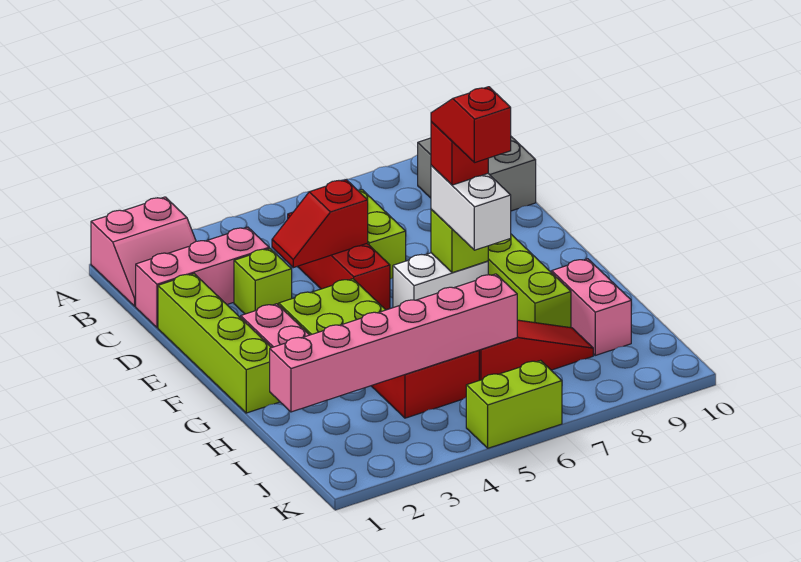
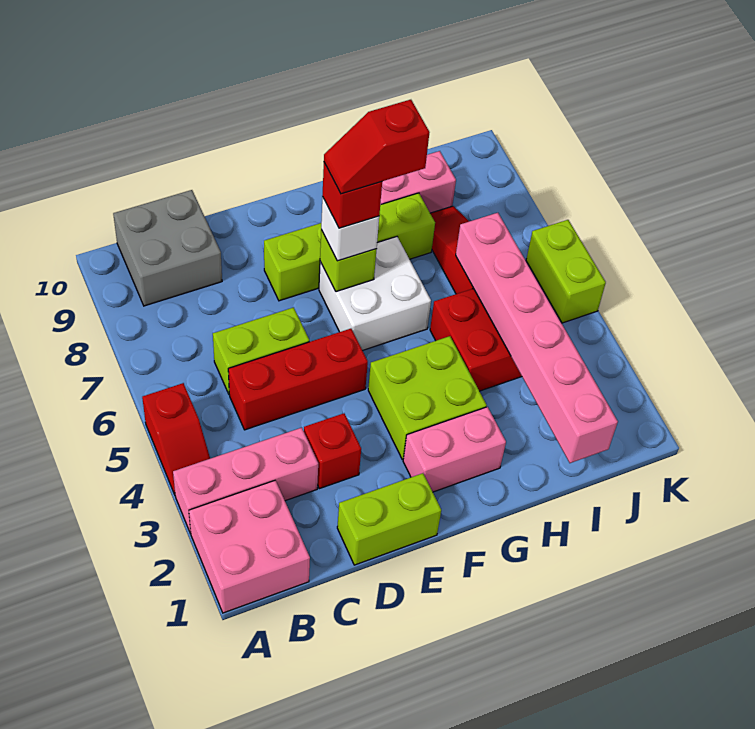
pink slope A1:B2 level 1 top A -> pink brick A1:B2 level 1
pink brick C1:C3 level 1 -> pink brick A3:C3 level 1
lime brick D1:G1 level 1 -> lime brick D1:E1 level 1
lime brick D3 level 1 -> red brick D3 level 1
red slope D4:D5 level 2 top 5 -> red slope A4:A5 level 1 top 5
white brick F6:F7 level 1 -> white brick F6:G7 level 1
white brick F7:G7 level 3 -> white brick F7 level 3

